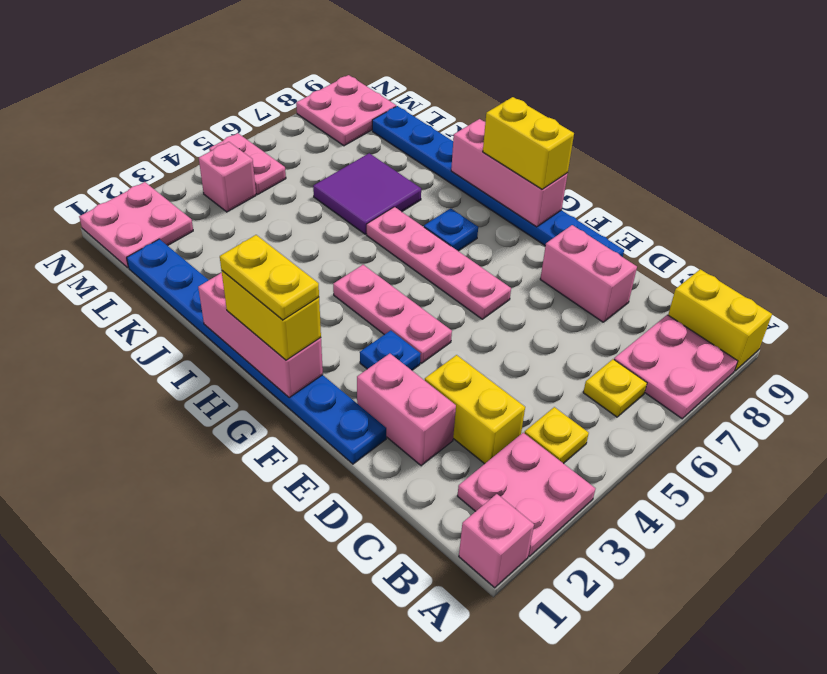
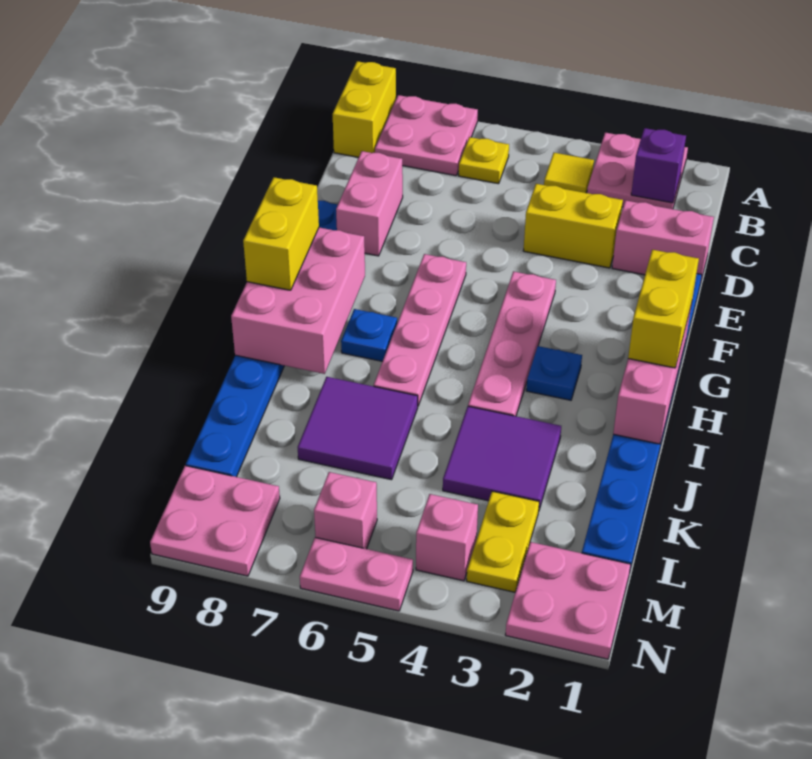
pink brick A1 level 1 -> pink brick M6 level 1
none -> purple brick B2 level 2
yellow plate B4 level 1 -> yellow tile B4 level 1
yellow brick C3:D3 level 1 -> yellow brick D3:D4 level 1
pink brick D2:E2 level 1 -> pink brick D1:D2 level 1
blue plate F3 level 1 -> blue plate H3 level 1
pink plate F4:H4 level 1 -> pink plate F4:I4 level 1
yellow plate G1:H1 level 4 -> yellow plate L3:M3 level 1
pink brick G9:I9 level 2 -> pink brick G8:I9 level 2
none -> purple tile J3:K4 level 1
pink plate M5:N5 level 1 -> pink plate N5:N6 level 1

